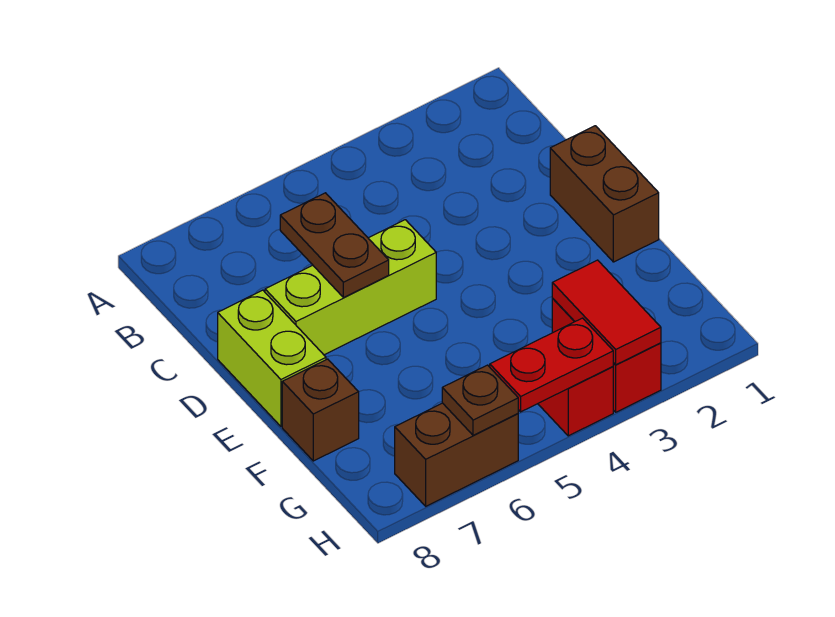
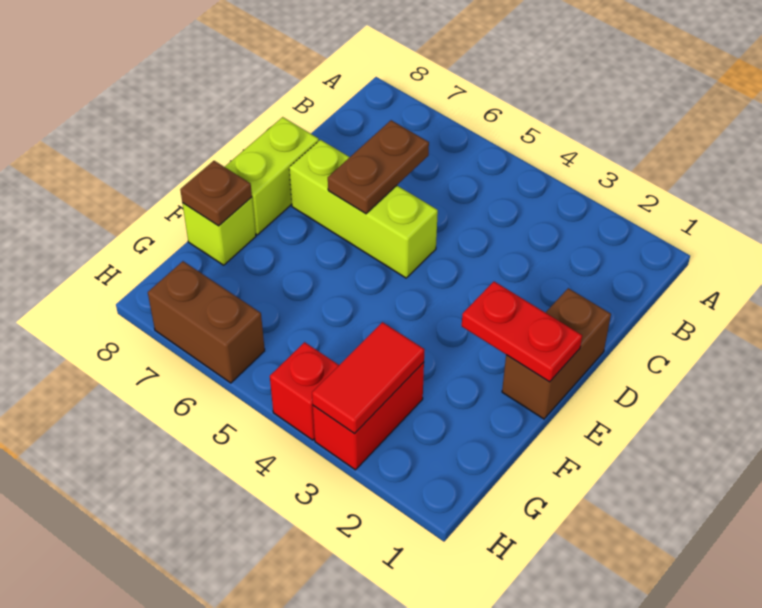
brown brick F8 level 1 -> lime brick F8 level 1
red plate H4:H5 level 2 -> red plate E1:E2 level 2
brown plate H6 level 2 -> brown plate F8 level 2

